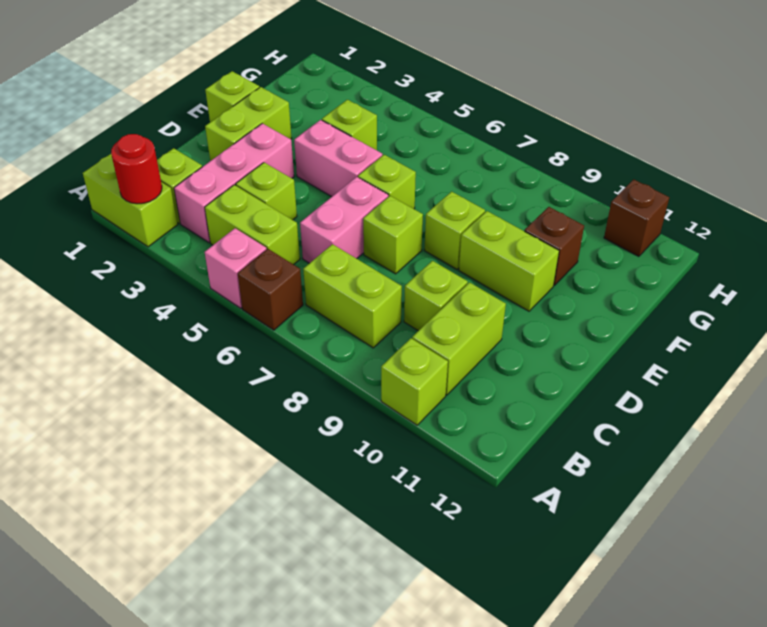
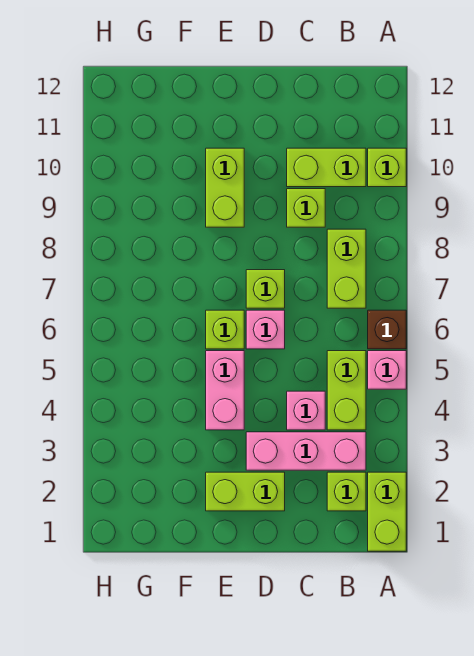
red round brick A2 level 2 -> none
lime brick C4 level 1 -> pink brick C4 level 1
pink brick C6:D6 level 1 -> pink brick D6 level 1
lime brick E1 level 1 -> none
lime brick E8 level 1 -> none
lime brick F4 level 1 -> none
brown brick F10 level 1 -> none
brown brick H11 level 1 -> none

